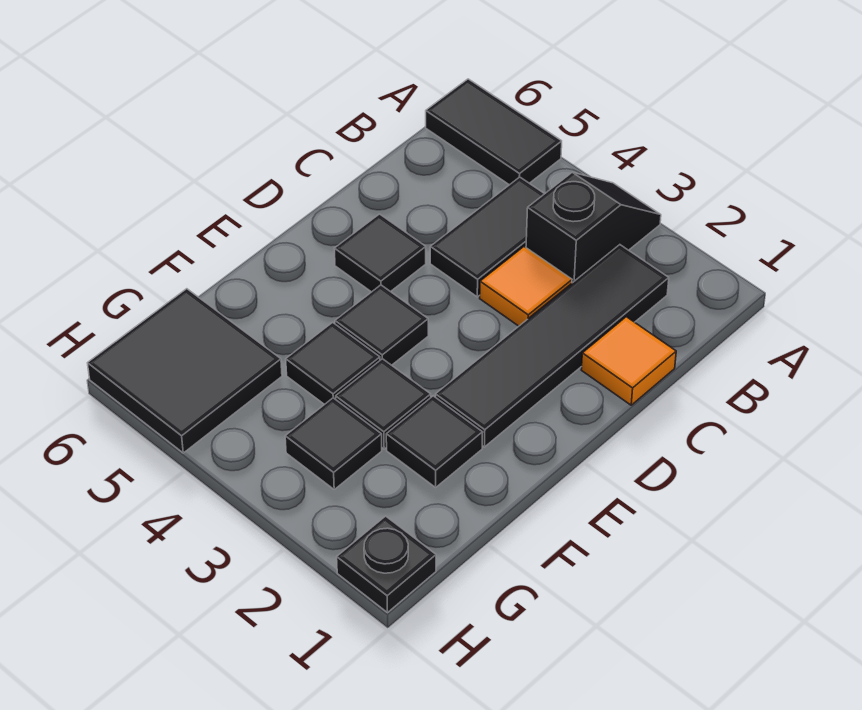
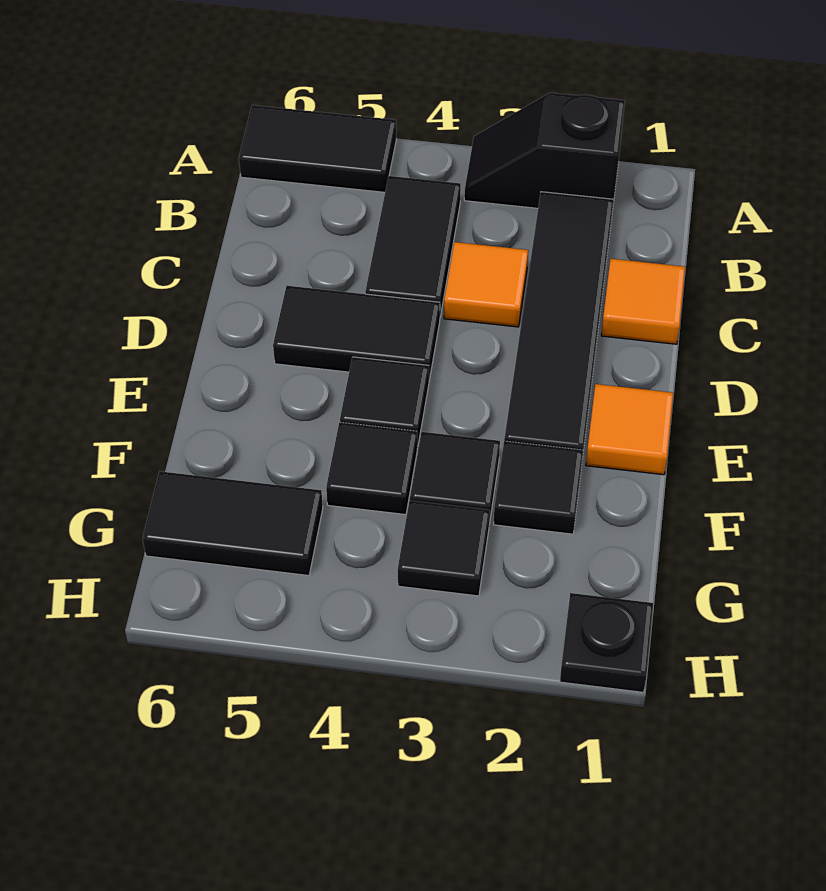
black slope A3:B3 level 1 top B -> black slope A2:A3 level 1 top 2
black tile D5 level 1 -> black tile D4:D5 level 1
none -> orange tile E1 level 1
black tile G5:H6 level 1 -> black tile G5:G6 level 1

